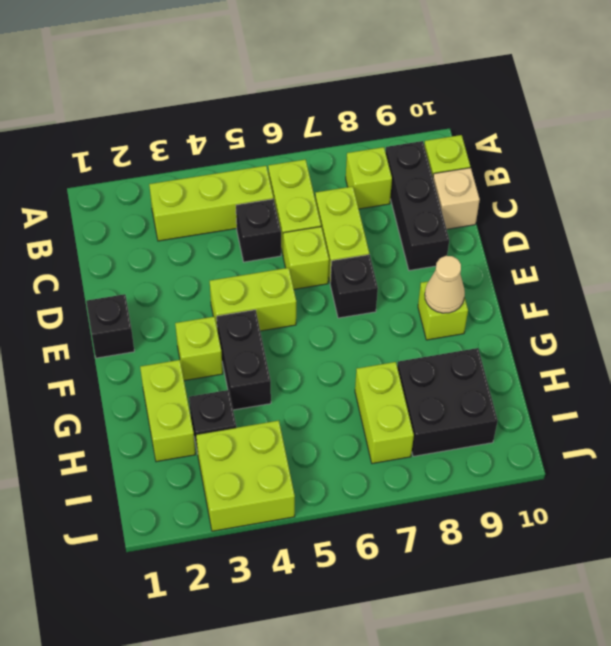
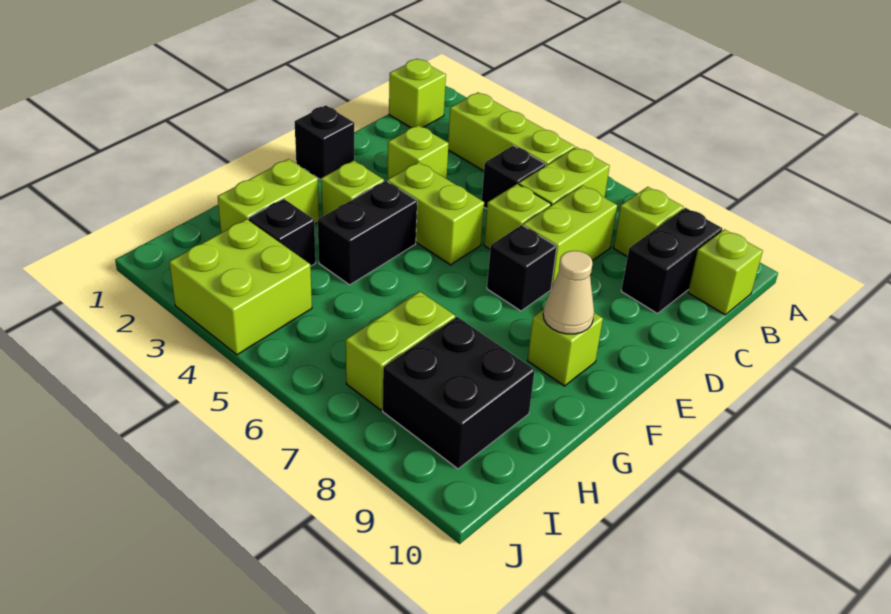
none -> lime brick B1 level 1
black brick B9:D9 level 1 -> black brick B9:C9 level 1
tan brick C10 level 1 -> none
none -> lime brick D3 level 1

